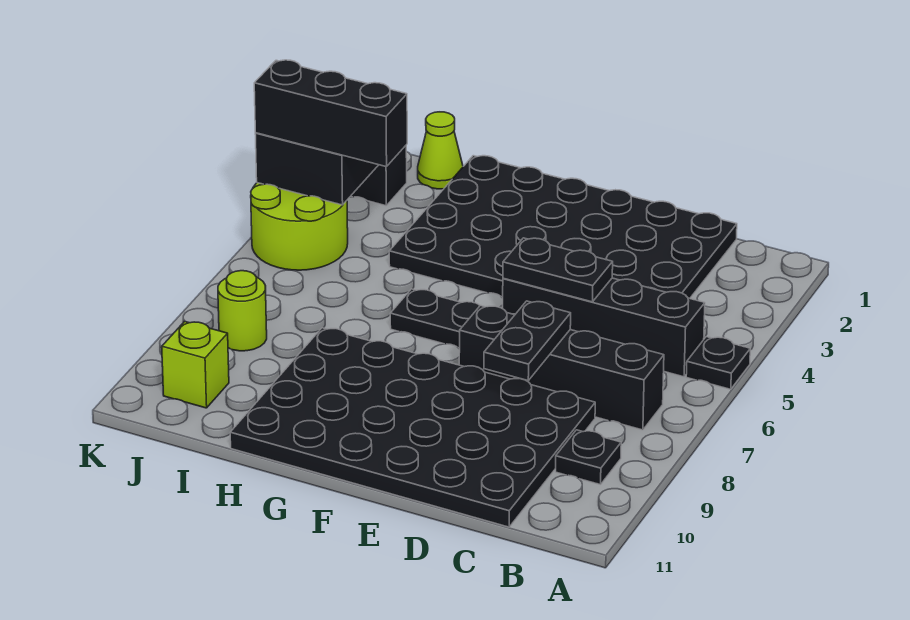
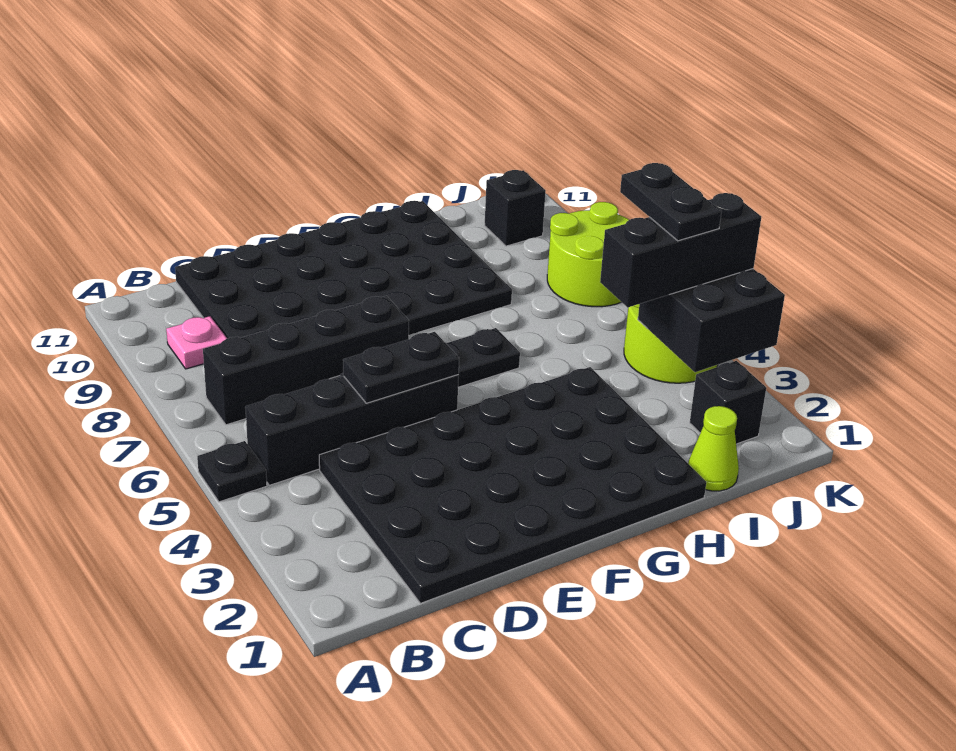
black plate B9 level 1 -> pink plate B9 level 1
black plate D7:D8 level 2 -> black plate J4:J5 level 4
lime round brick J8 level 1 -> lime round brick J7:K8 level 1
lime brick J10 level 1 -> black brick J10 level 1

